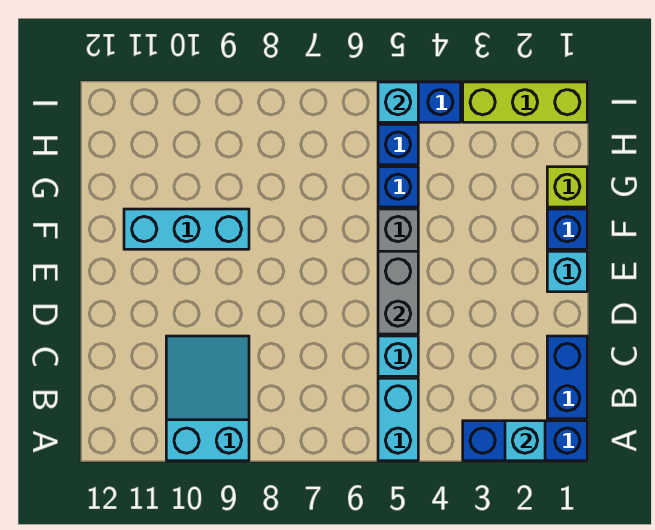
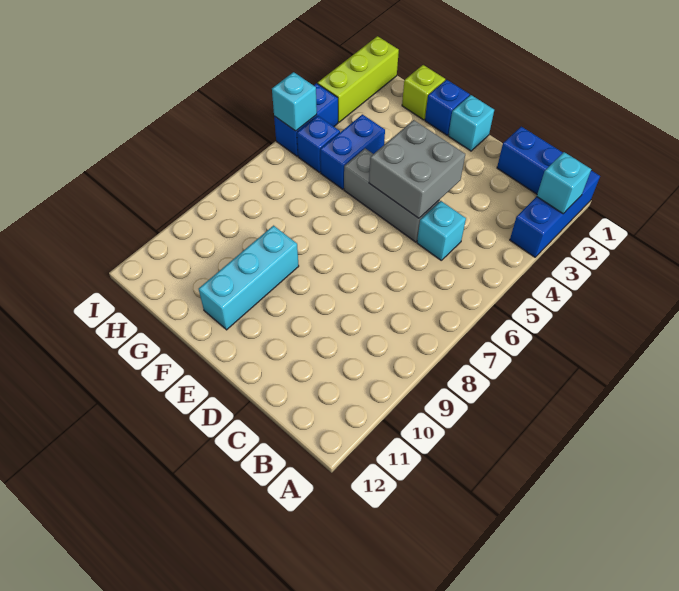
cyan brick A5:B5 level 1 -> none
cyan slope A9:C10 level 1 top A -> none
grey brick D5:E5 level 2 -> grey brick D4:E5 level 2
blue brick G5 level 1 -> blue brick G4:G5 level 1

